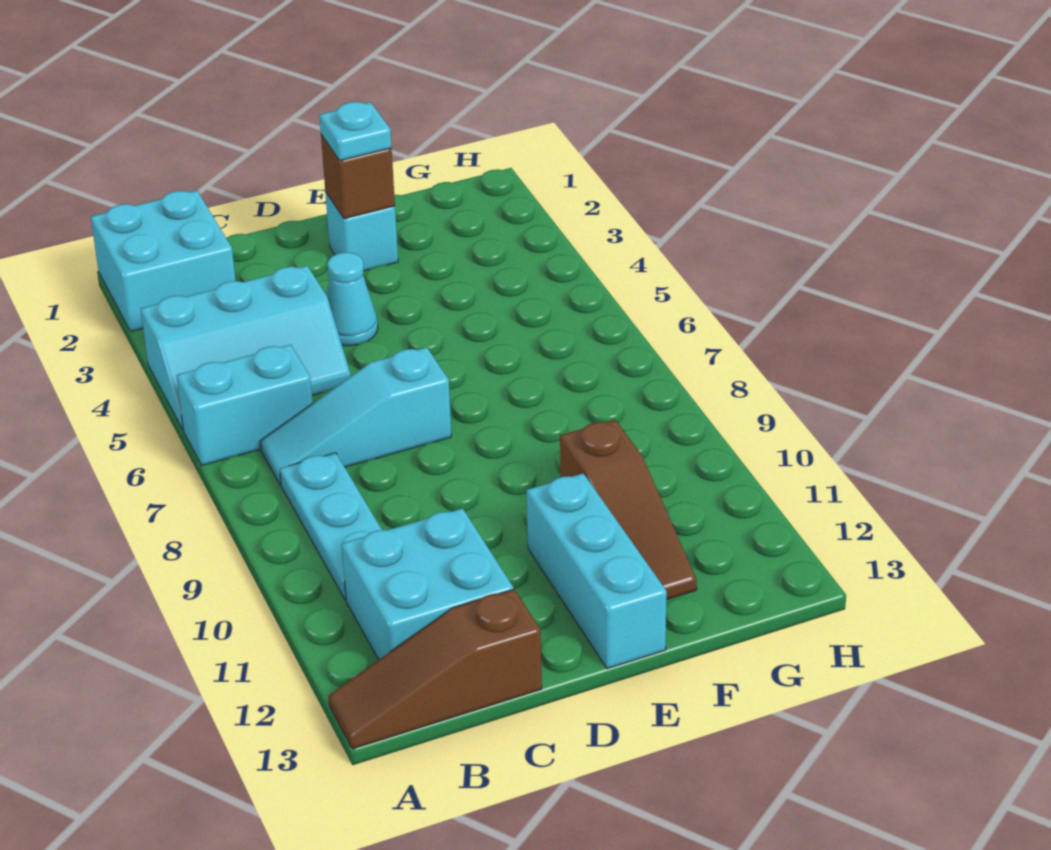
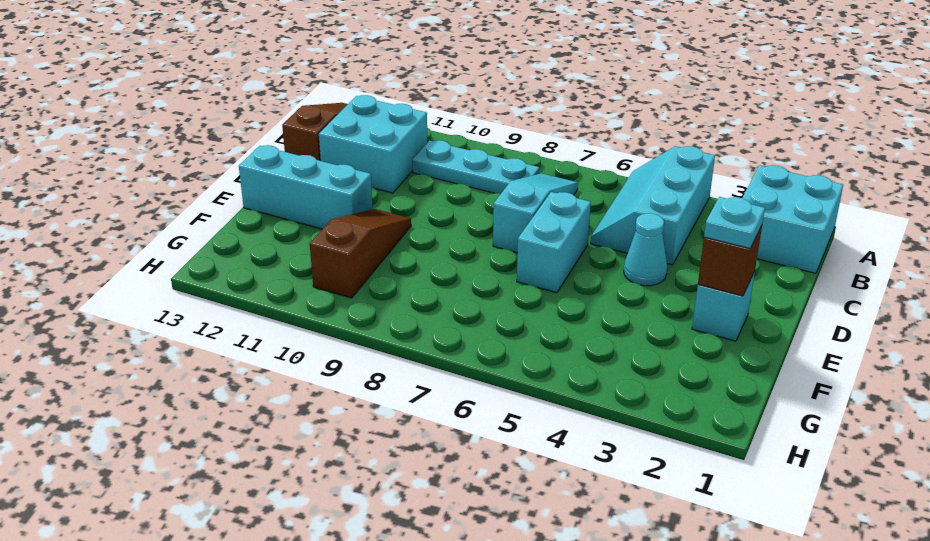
cyan brick A6:B6 level 1 -> cyan brick D6:E6 level 1
brown slope F10:F12 level 1 top 10 -> brown slope E10:G10 level 1 top G

